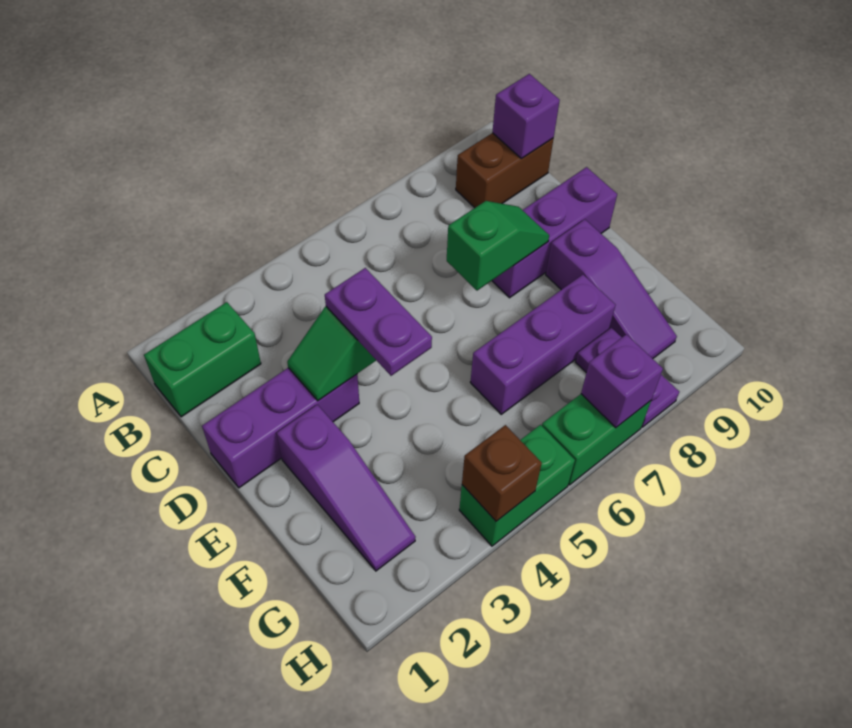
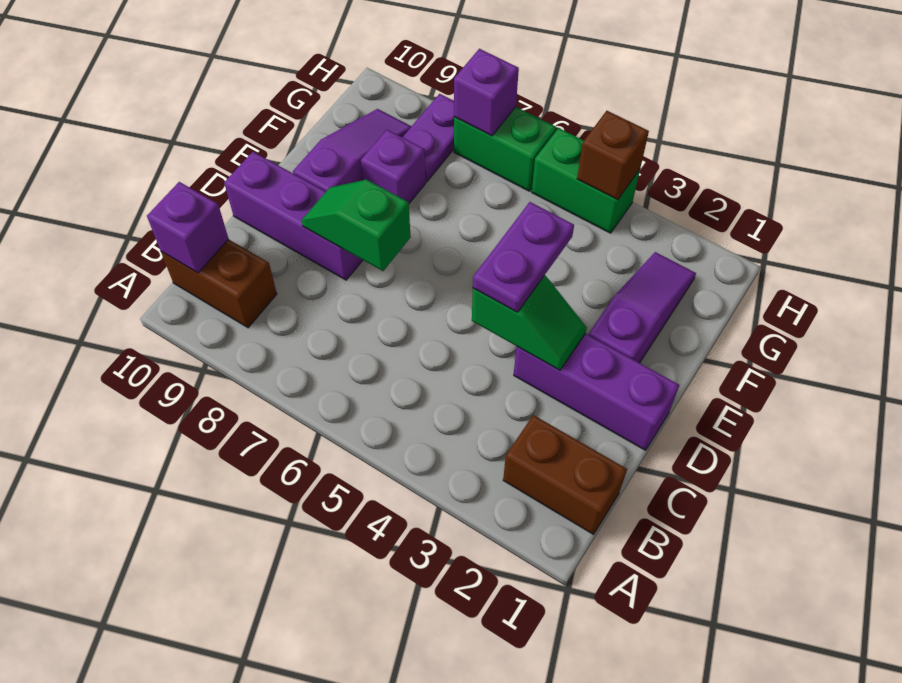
green brick B1:B2 level 1 -> brown brick B1:B2 level 1
purple brick F6:F8 level 1 -> purple brick F8 level 1

